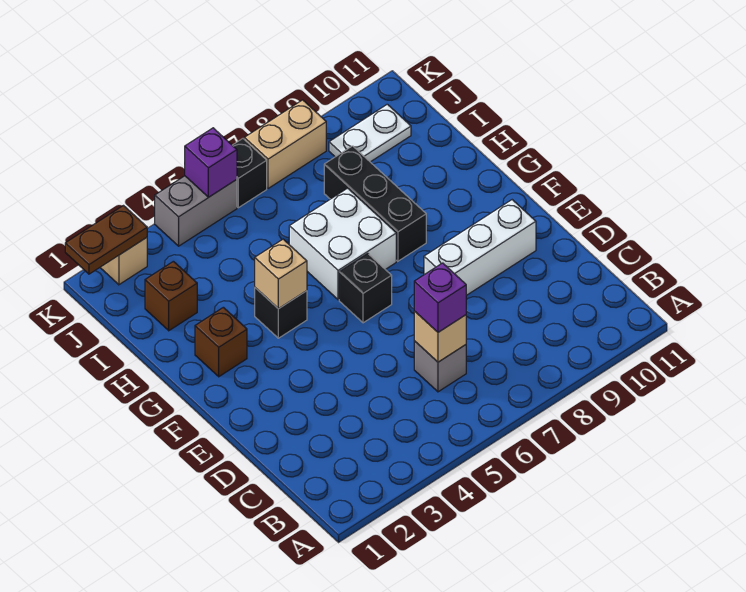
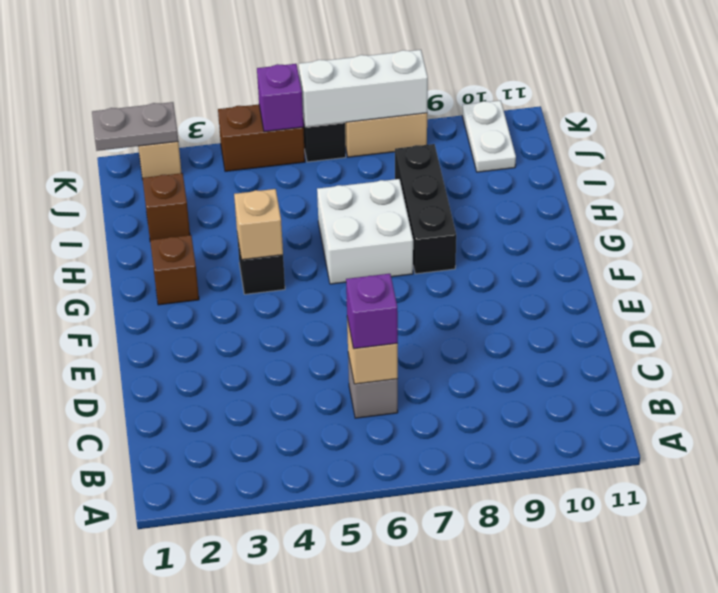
white brick E8:E10 level 1 -> white brick K6:K8 level 2
black brick F6 level 1 -> none
white plate J9:J10 level 1 -> white plate J10:K10 level 1
brown plate K1:K2 level 2 -> grey plate K1:K2 level 2
grey brick K4:K5 level 1 -> brown brick K4:K5 level 1

